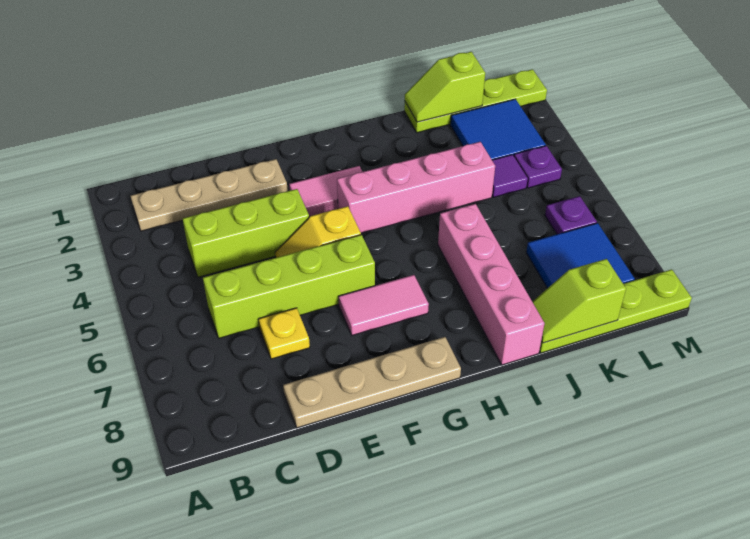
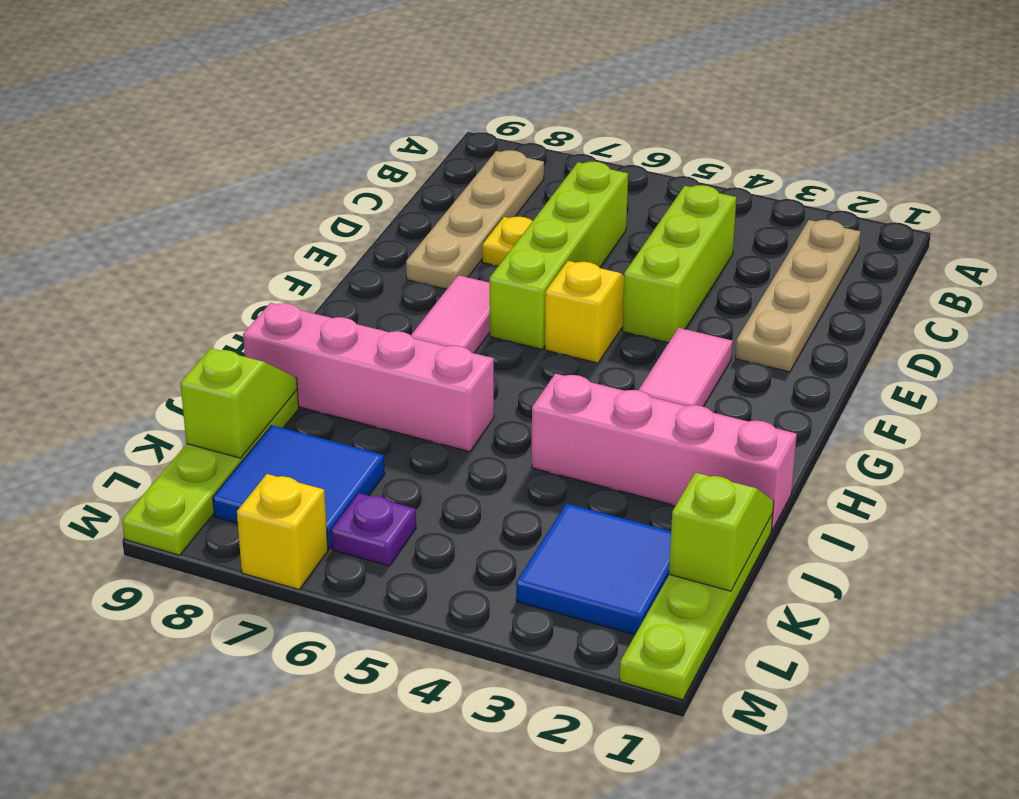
tan plate D9:G9 level 1 -> tan plate B8:E8 level 1
pink brick G4:J4 level 1 -> pink brick I1:I4 level 1
purple tile K4 level 1 -> none
purple plate L4 level 1 -> none
none -> yellow brick M7 level 1

